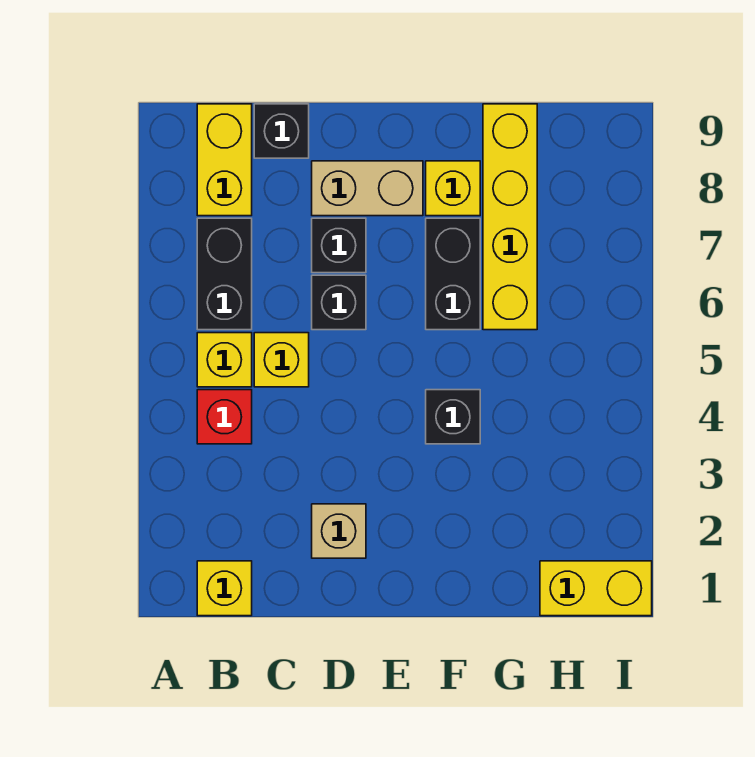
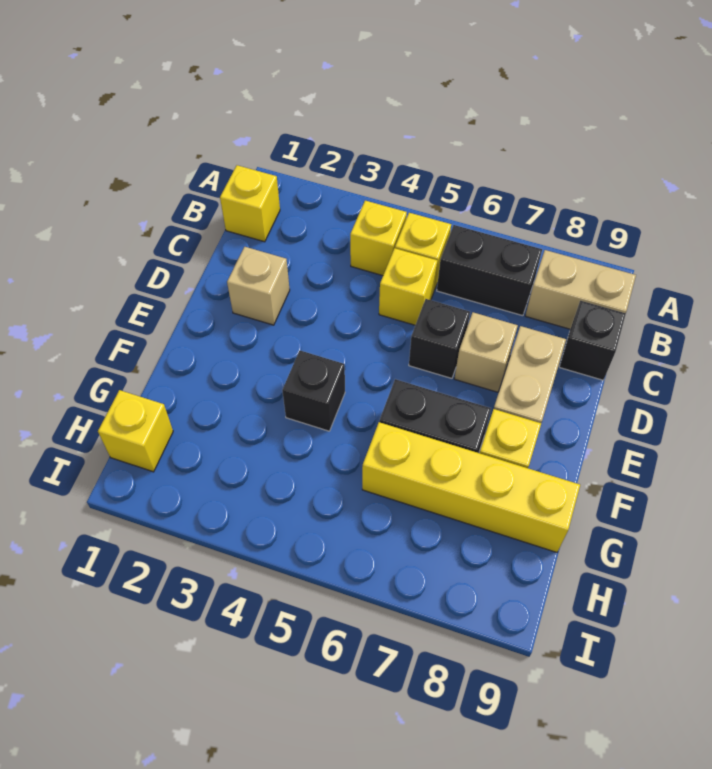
red brick B4 level 1 -> yellow brick B4 level 1
yellow brick B8:B9 level 1 -> tan brick B8:B9 level 1
black brick D7 level 1 -> tan brick D7 level 1
yellow brick H1:I1 level 1 -> yellow brick H1 level 1

